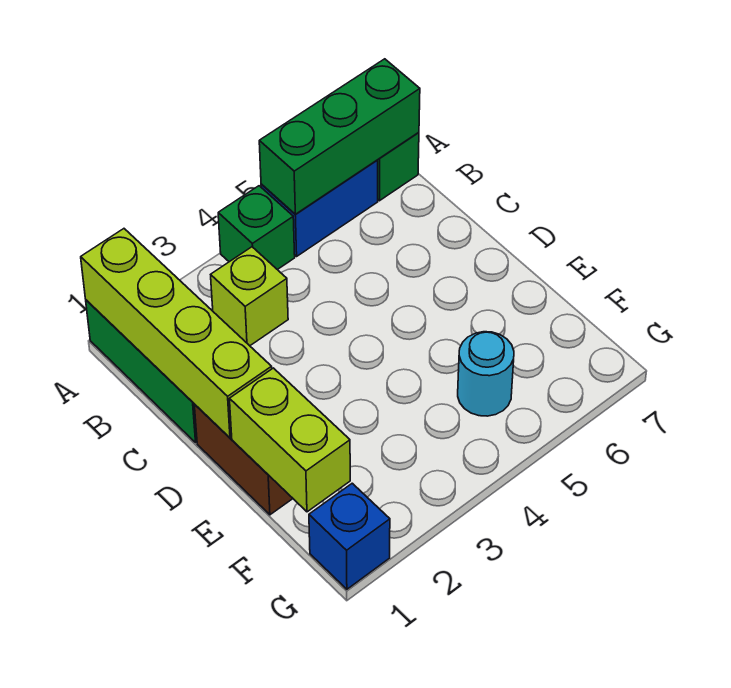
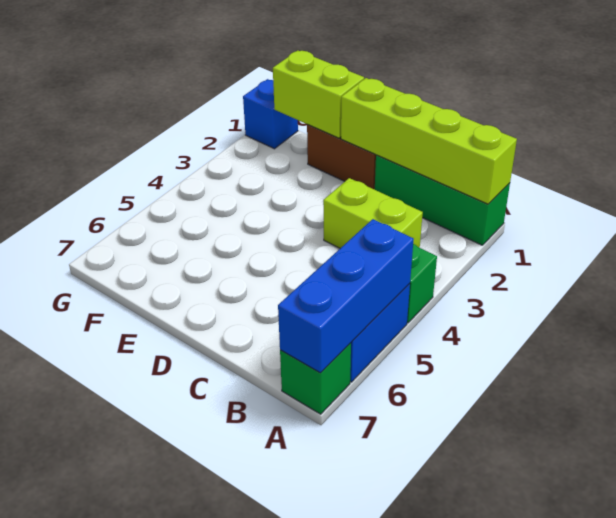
green brick A5:A7 level 2 -> blue brick A5:A7 level 2
lime brick B3 level 1 -> lime brick B3:C3 level 1
cyan round brick F5 level 1 -> none

